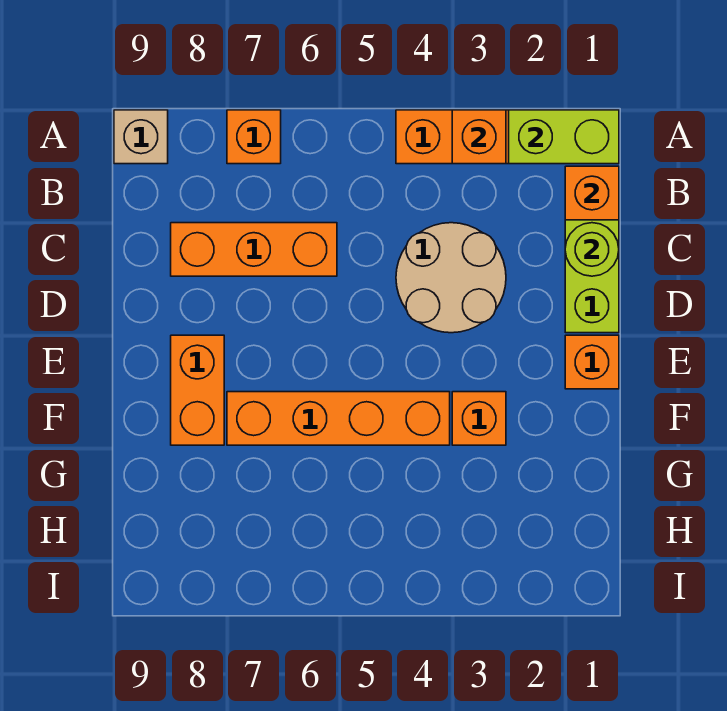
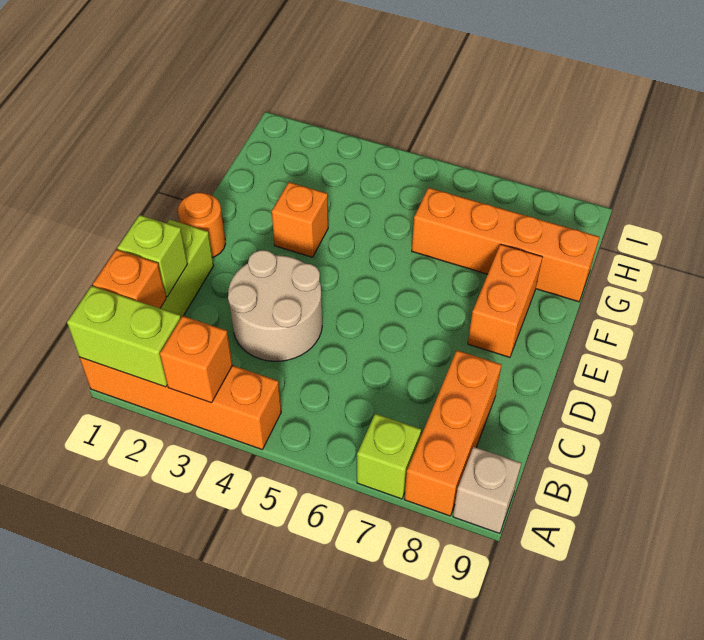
orange brick A7 level 1 -> lime brick A7 level 1
lime round brick C1 level 2 -> lime brick C1 level 2
orange brick C6:C8 level 1 -> orange brick A8:C8 level 1
orange brick E1 level 1 -> orange round brick E1 level 1
orange brick F4:F7 level 1 -> orange brick G6:G9 level 1

